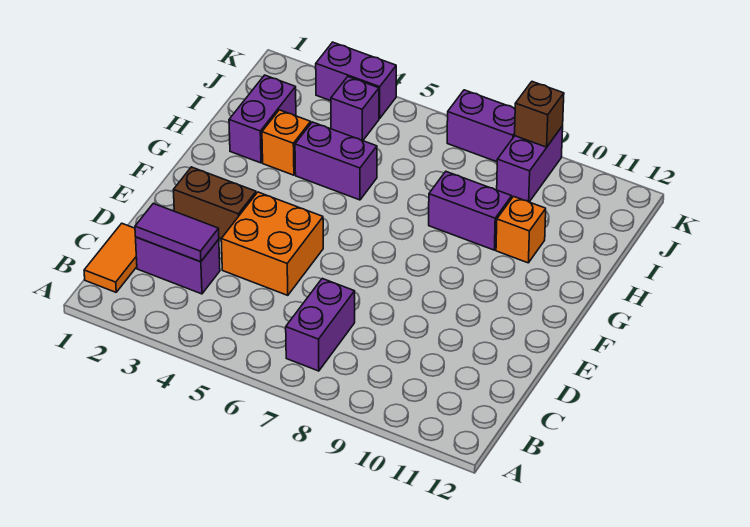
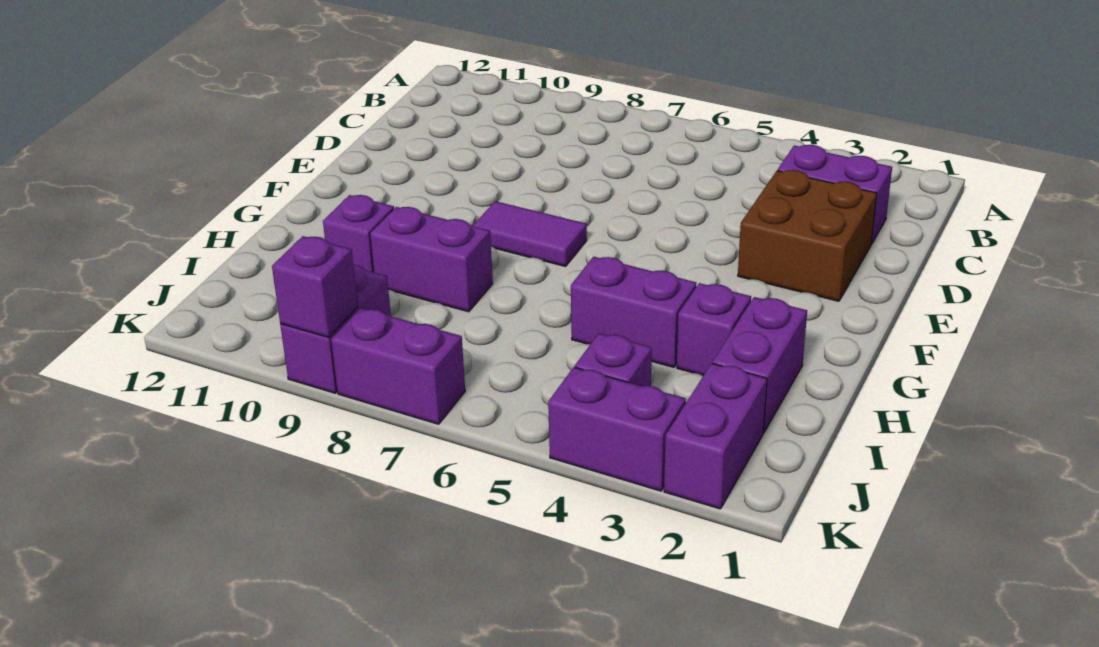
orange tile B1:C1 level 1 -> none
purple brick B7:C7 level 1 -> purple brick J2:K2 level 1
purple tile C2:C3 level 2 -> purple tile F7:F8 level 1
orange brick D4:E5 level 1 -> none
brown brick E2:E3 level 1 -> brown brick D2:E3 level 1
orange brick H3 level 1 -> purple brick H3 level 1
orange brick H10 level 1 -> purple brick H10 level 1
brown brick K9 level 2 -> purple brick K9 level 2

